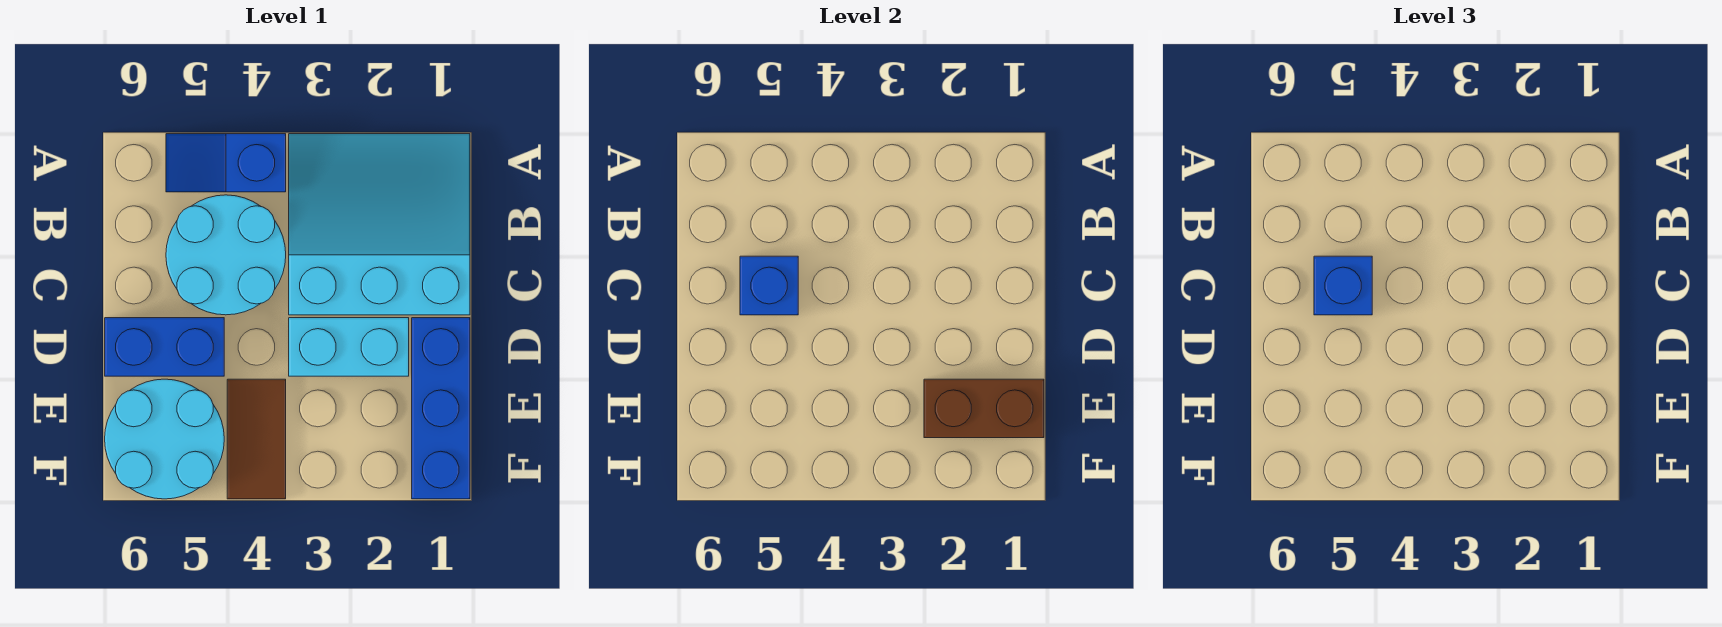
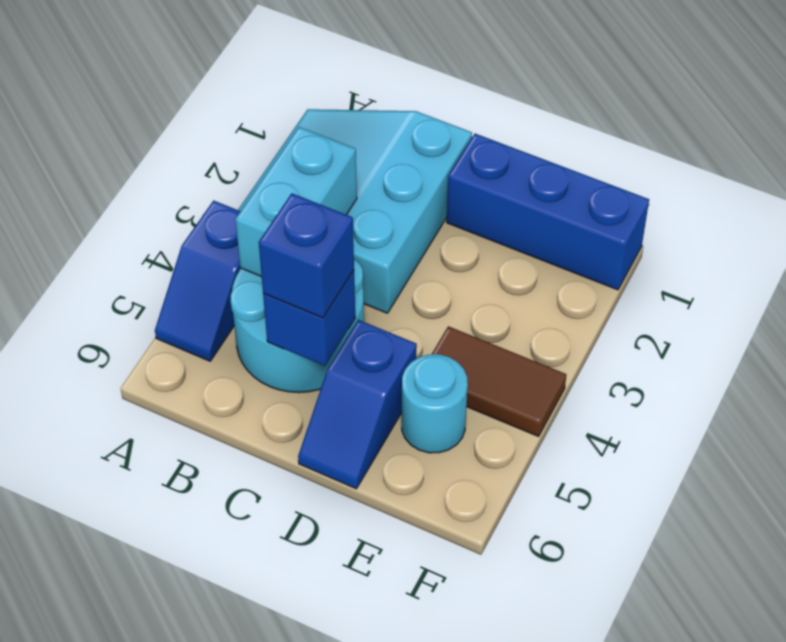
cyan brick D2:D3 level 1 -> cyan brick B3:B4 level 2
blue brick D5:D6 level 1 -> blue slope D5:D6 level 1 top 5
brown brick E1:E2 level 2 -> none
cyan round brick E5:F6 level 1 -> cyan round brick E5 level 1

